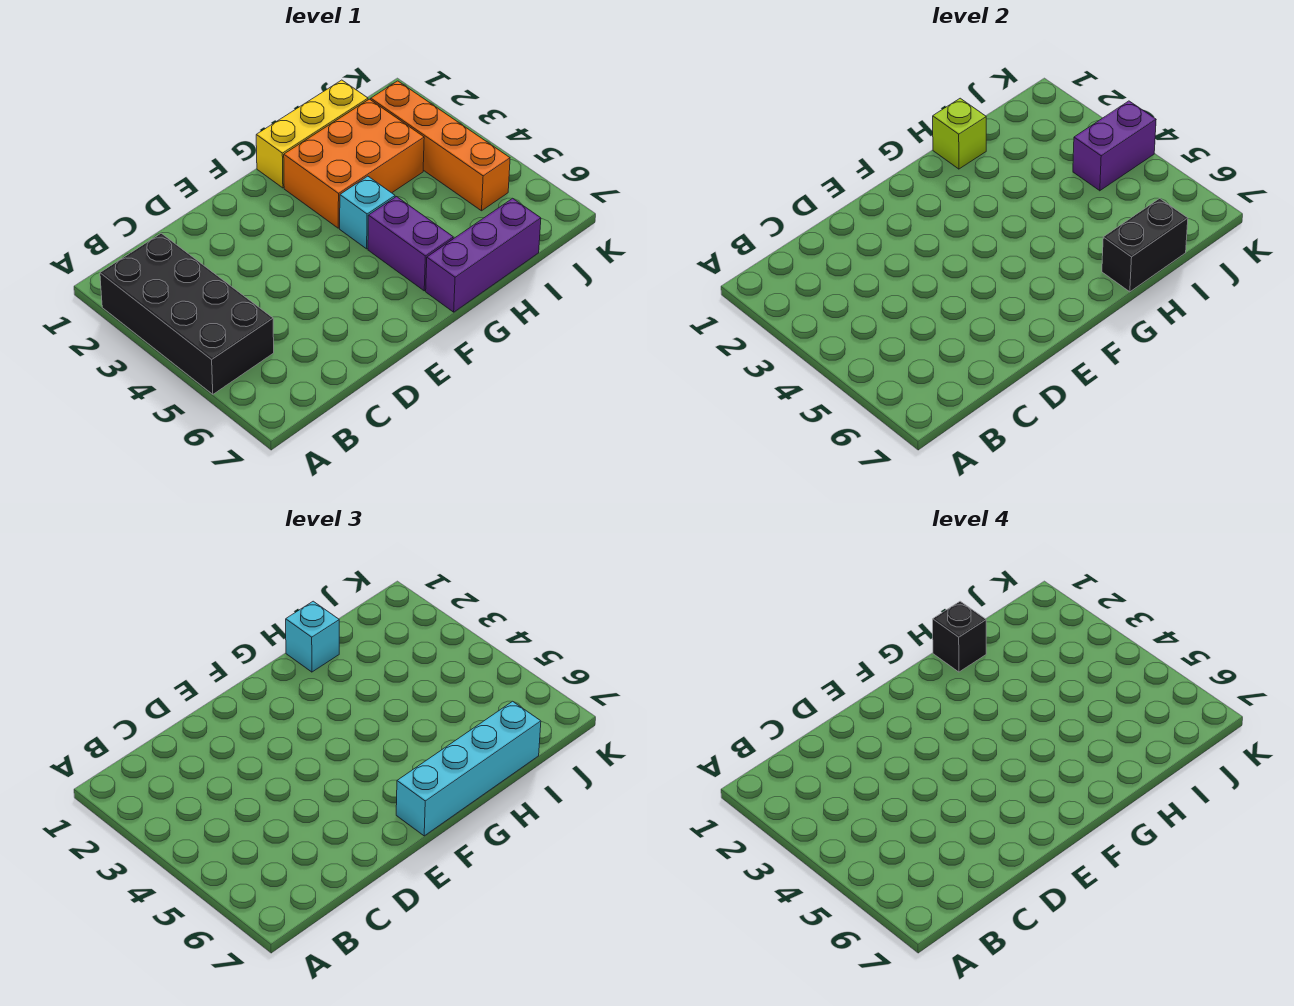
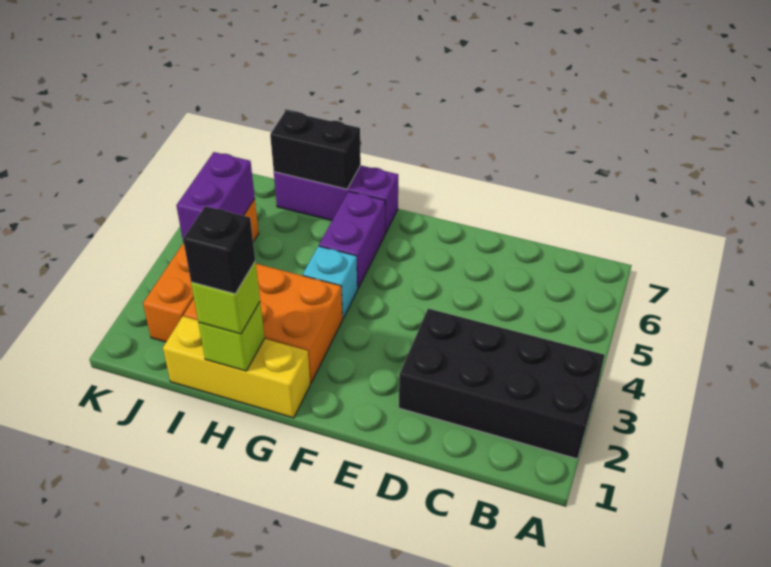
black brick A2:B5 level 1 -> black brick A2:D3 level 1
cyan brick F7:I7 level 3 -> none
cyan brick H1 level 3 -> lime brick H1 level 3
purple brick J4:K4 level 2 -> purple brick J4:J5 level 2

